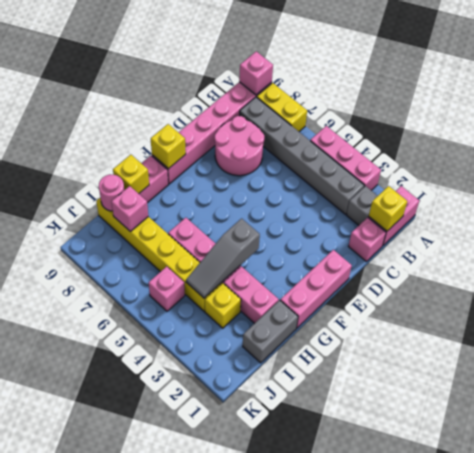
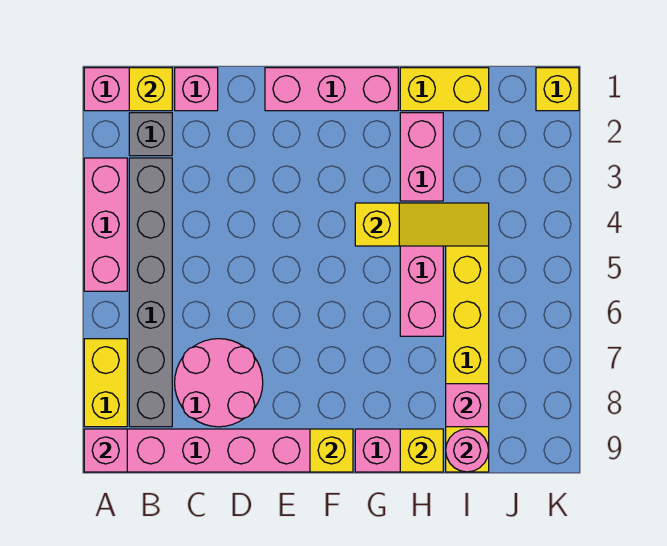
grey slope G4:I4 level 2 top G -> yellow slope G4:I4 level 2 top G
grey brick H1:I1 level 1 -> yellow brick H1:I1 level 1
yellow brick I3 level 1 -> yellow brick K1 level 1
pink brick J5 level 1 -> none

